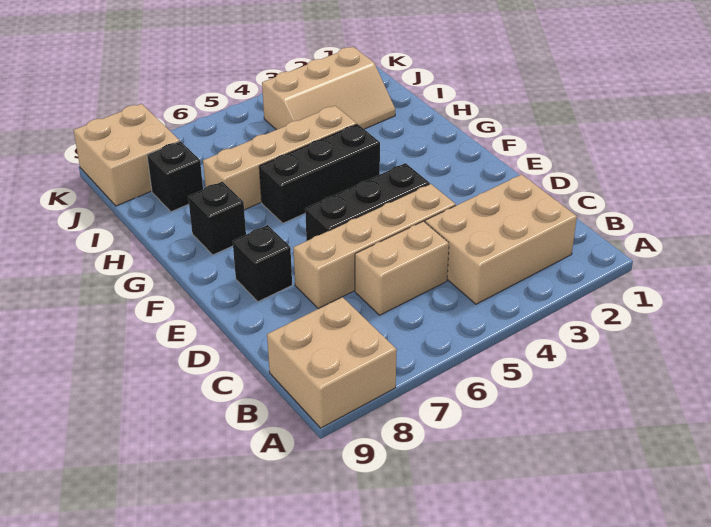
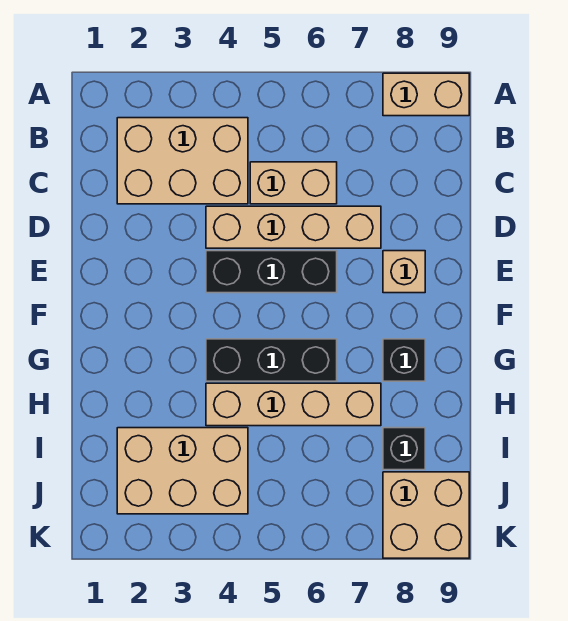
tan brick A8:B9 level 1 -> tan brick A8:A9 level 1
black brick E8 level 1 -> tan brick E8 level 1
tan slope I2:J4 level 1 top J -> tan brick I2:J4 level 1

